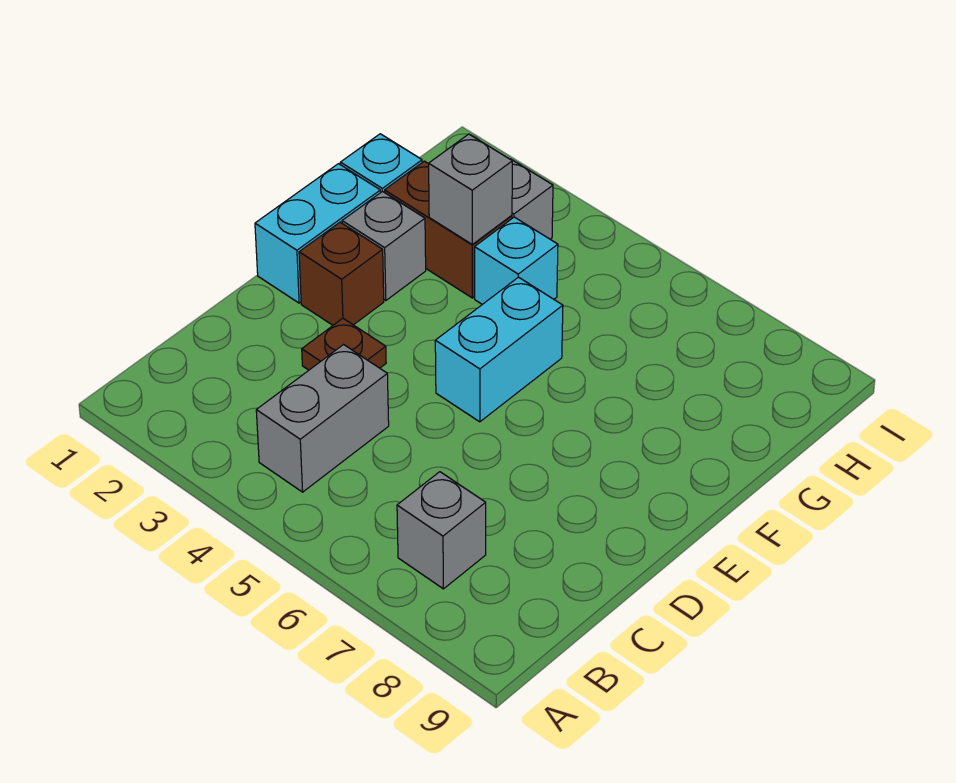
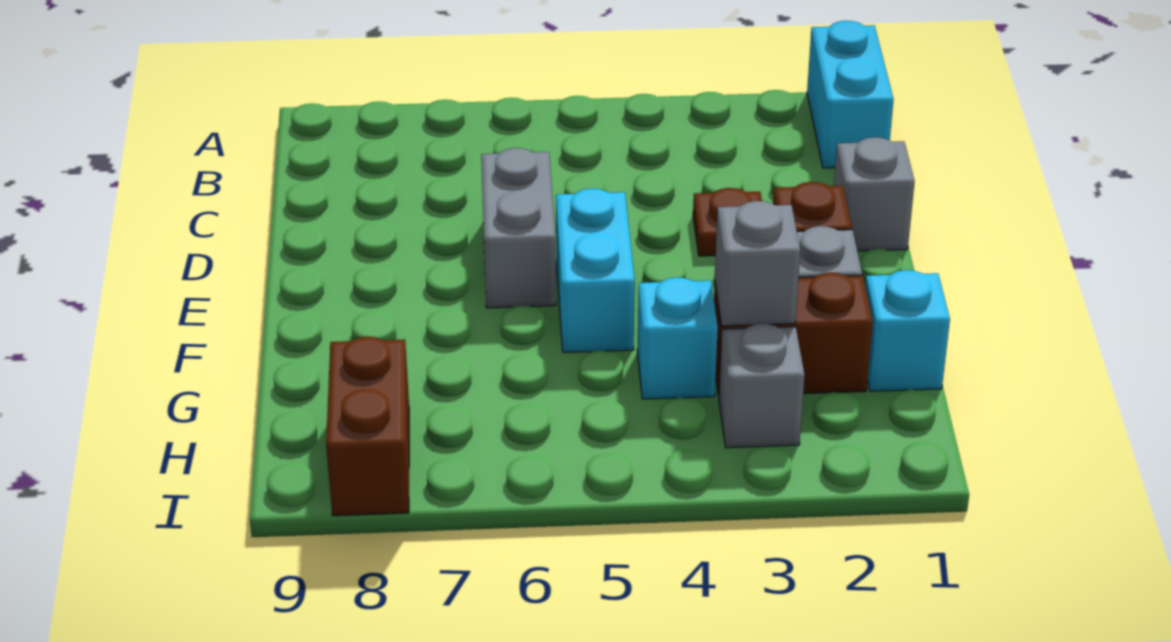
grey brick B4:C4 level 1 -> grey brick D6:E6 level 1
grey brick B7 level 1 -> grey brick D1 level 1
cyan brick E1:F1 level 1 -> cyan brick A1:B1 level 1
none -> brown brick H8:I8 level 1

